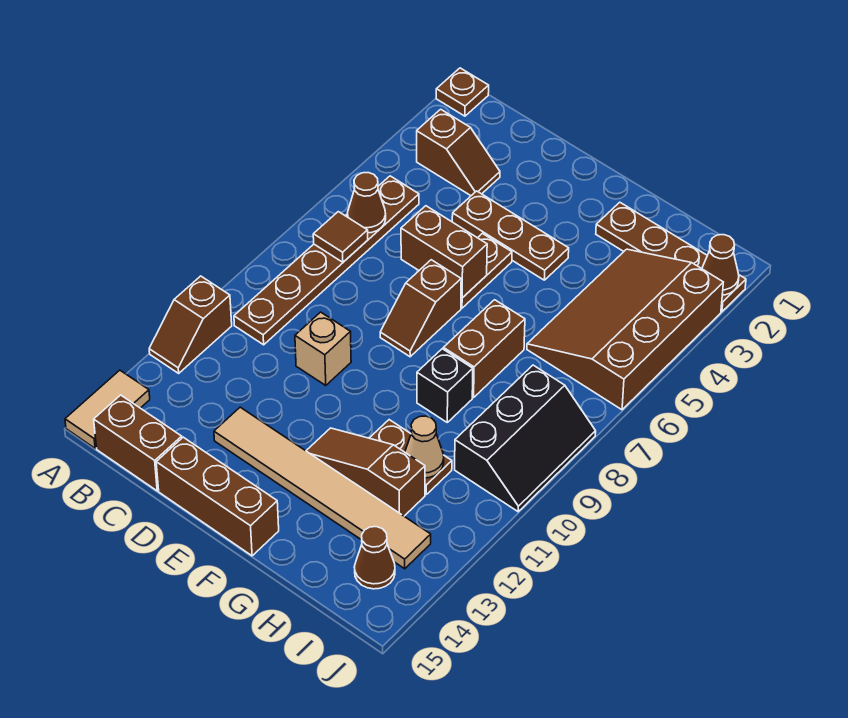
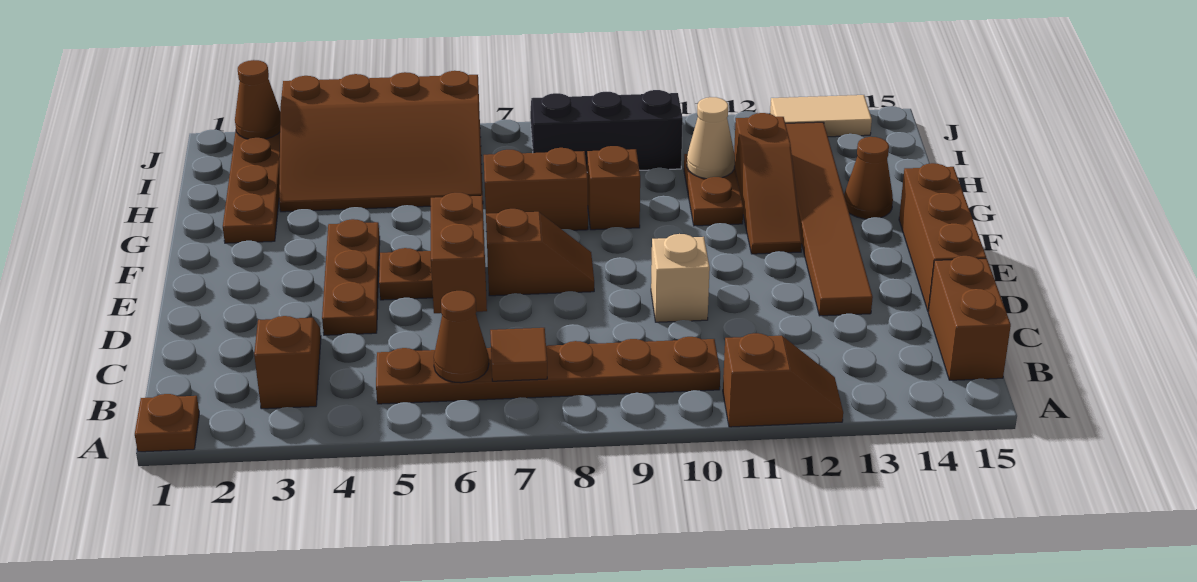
tan tile A14:A15 level 1 -> tan tile J13:J14 level 1
tan tile D13:I13 level 1 -> brown tile D13:I13 level 1
black brick G9 level 1 -> brown brick G9 level 1
brown cone I14 level 1 -> brown cone G14 level 1

